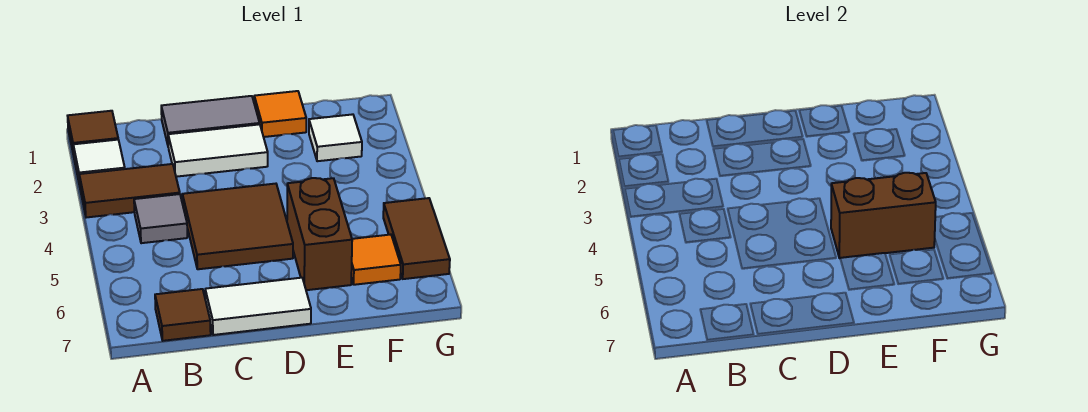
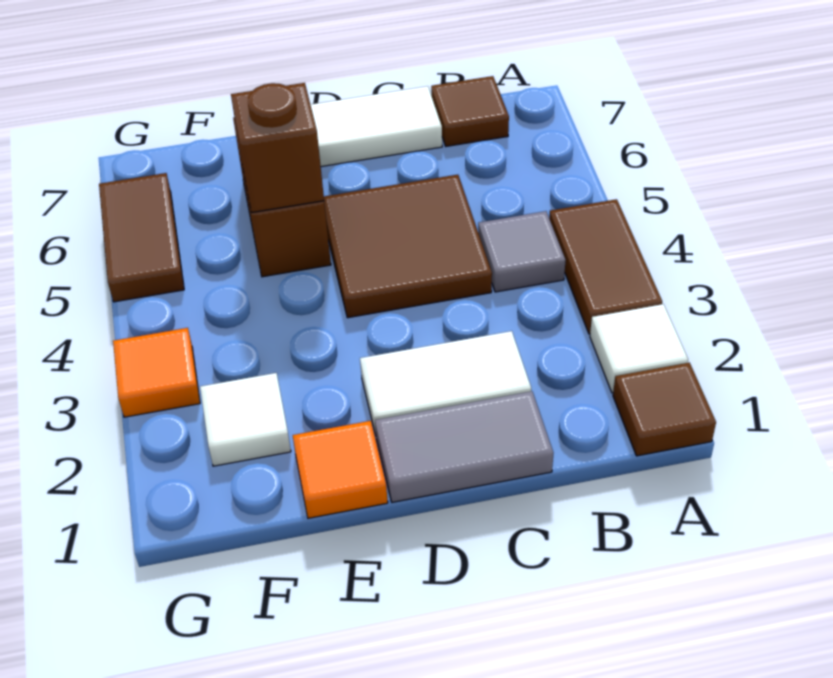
brown tile A3:B3 level 1 -> brown tile A3:A4 level 1
brown brick E5:F5 level 2 -> brown brick E5 level 2
orange tile F6 level 1 -> orange tile G3 level 1

